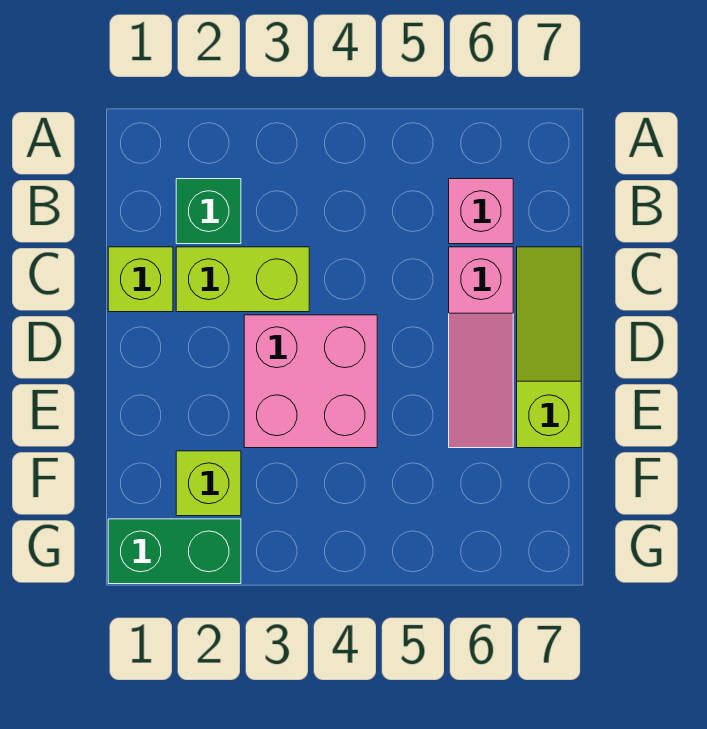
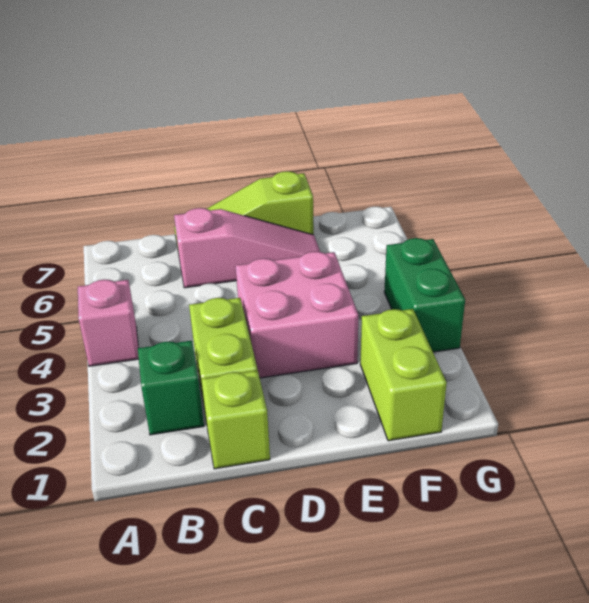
pink brick B6 level 1 -> pink brick A4 level 1
lime brick F2 level 1 -> lime brick F1:F2 level 1
green brick G1:G2 level 1 -> green brick G3:G4 level 1

